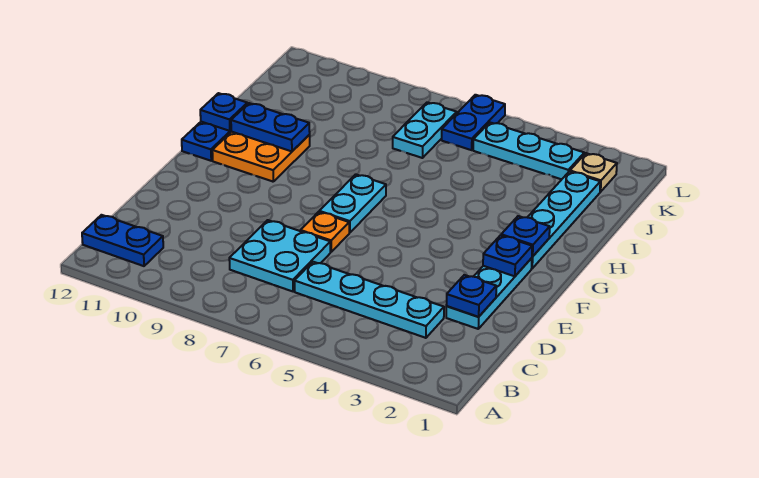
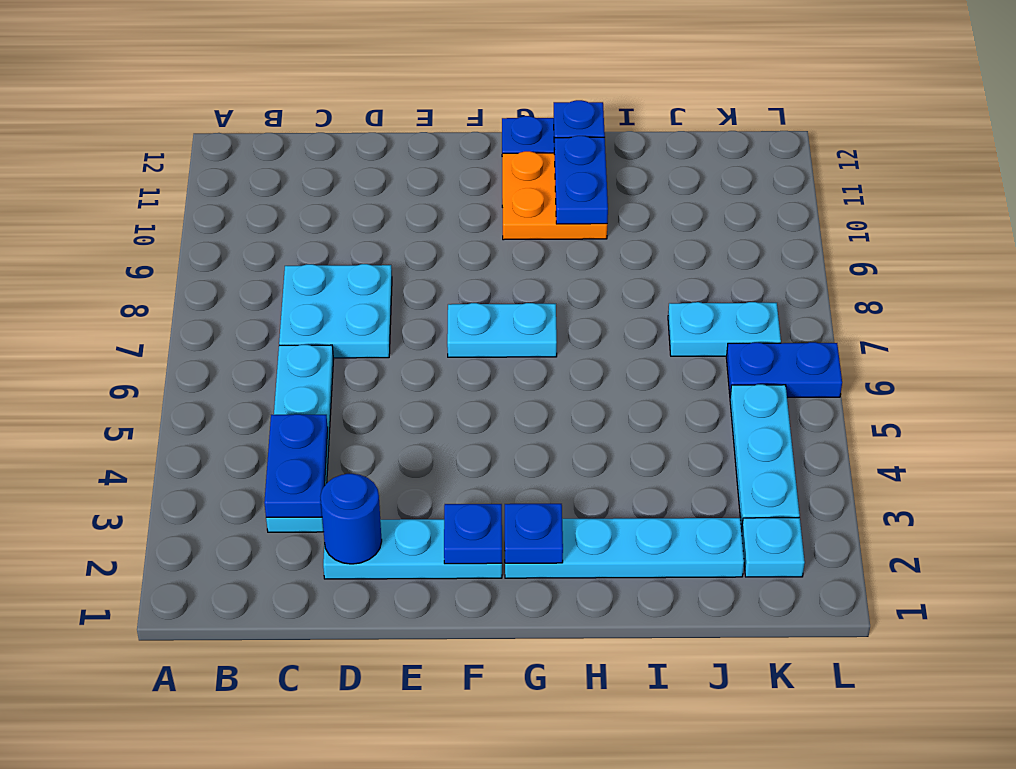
blue plate B11:B12 level 1 -> blue plate C3:C4 level 2
blue plate D2 level 2 -> blue round brick D2 level 2
orange plate E7 level 1 -> none
tan plate K2 level 1 -> cyan plate K2 level 1

